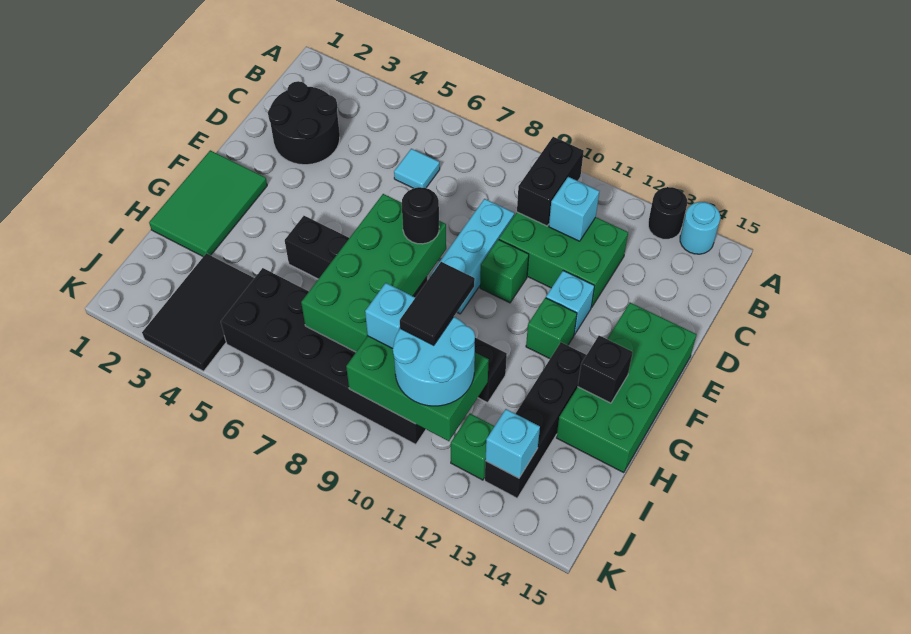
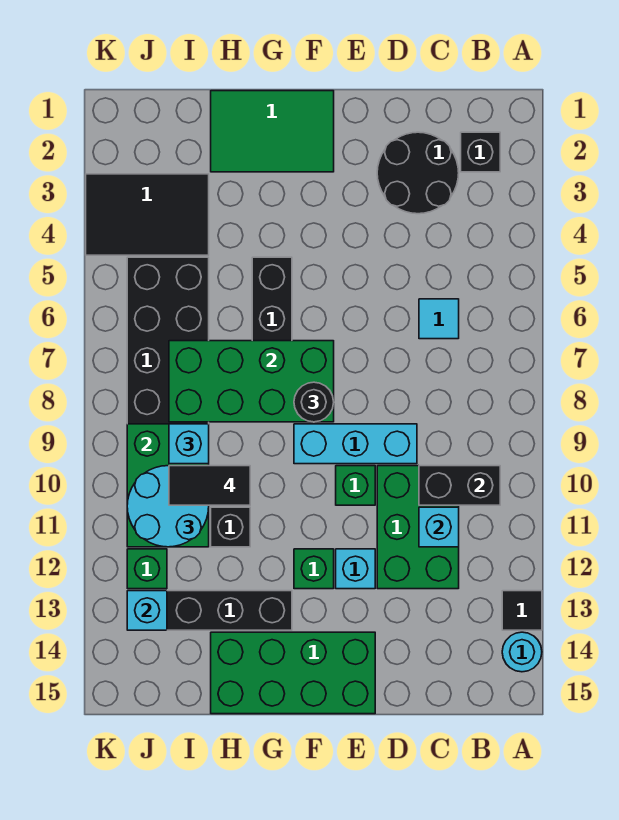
black round brick A13 level 1 -> black tile A13 level 1
black brick G14 level 2 -> black brick B2 level 1

